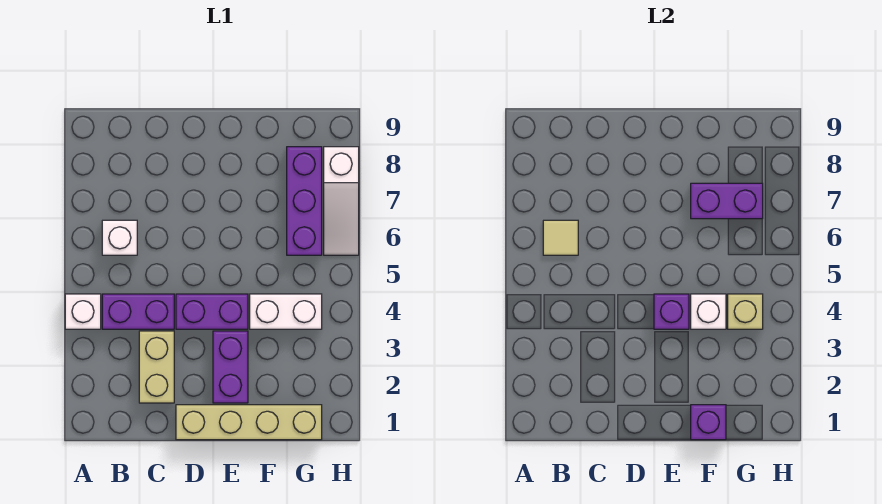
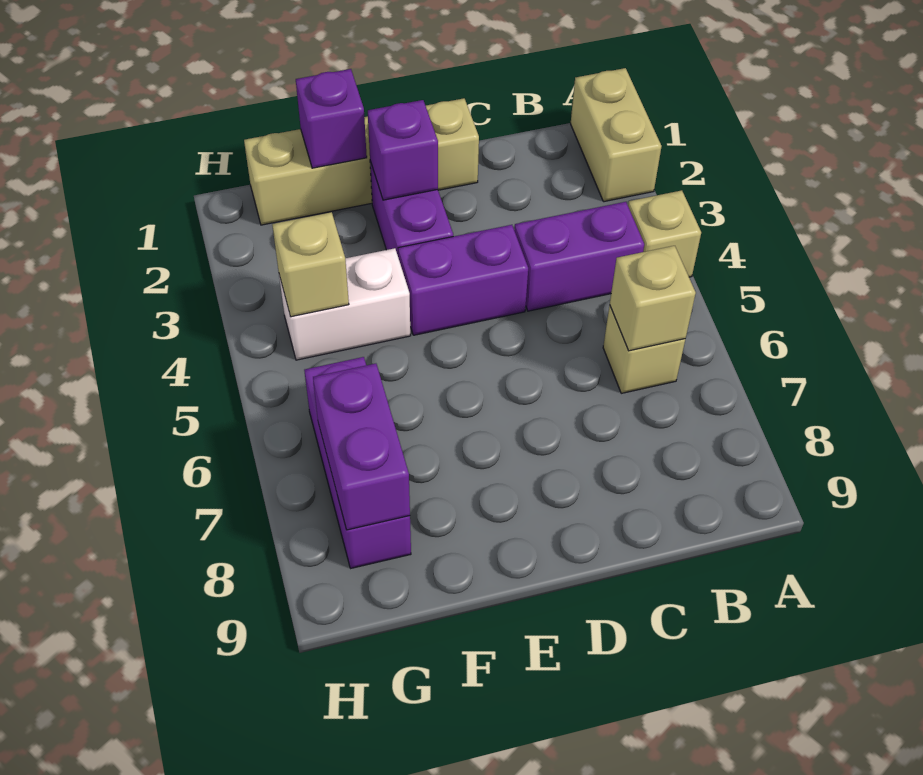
white brick A4 level 1 -> tan brick A4 level 1
white brick B6 level 1 -> tan brick B6 level 1
tan tile B6 level 2 -> tan brick B6 level 2
tan brick C2:C3 level 1 -> tan brick A1:A2 level 1
purple brick E4 level 2 -> purple brick E2 level 2
white brick F4 level 2 -> none
purple brick F7:G7 level 2 -> purple brick G7:G8 level 2
white slope H6:H8 level 1 top 8 -> none

